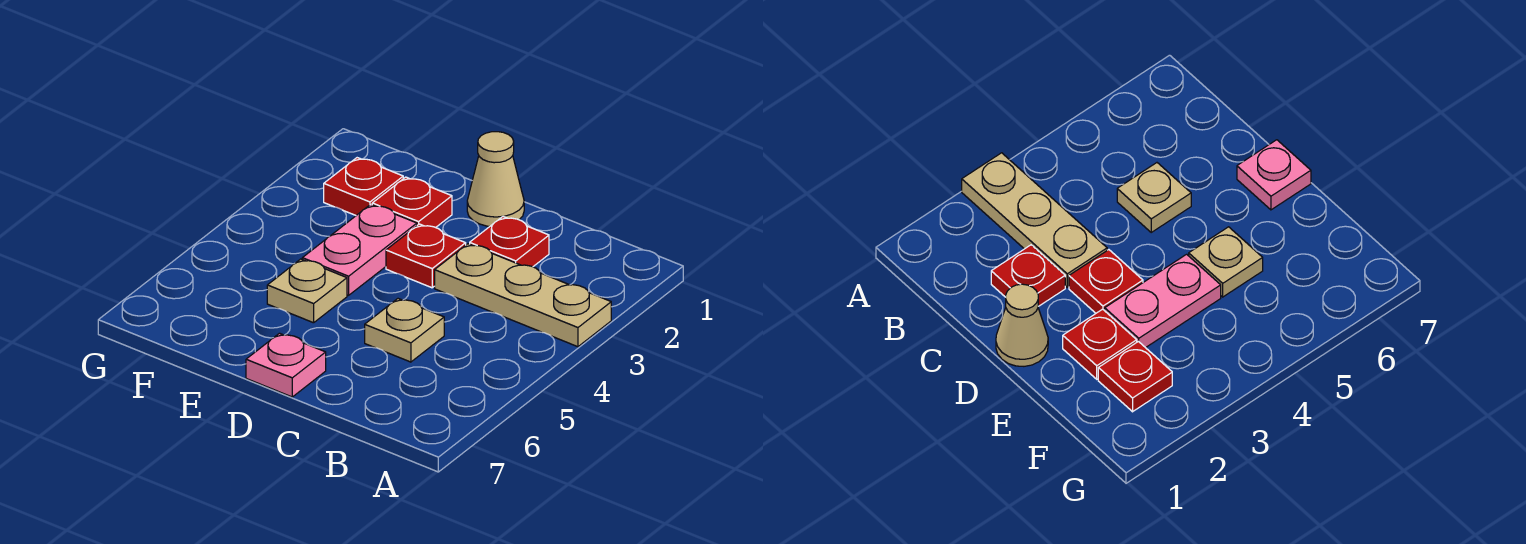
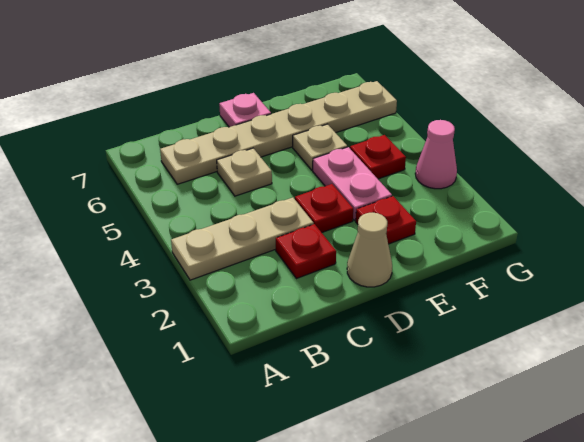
none -> tan plate B6:G6 level 1
red plate F2 level 1 -> red plate F4 level 1
none -> pink cone G3 level 1

